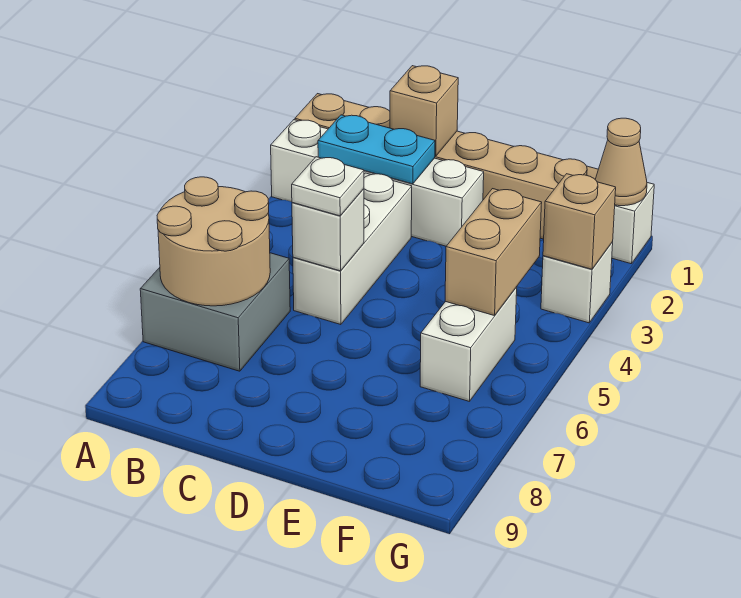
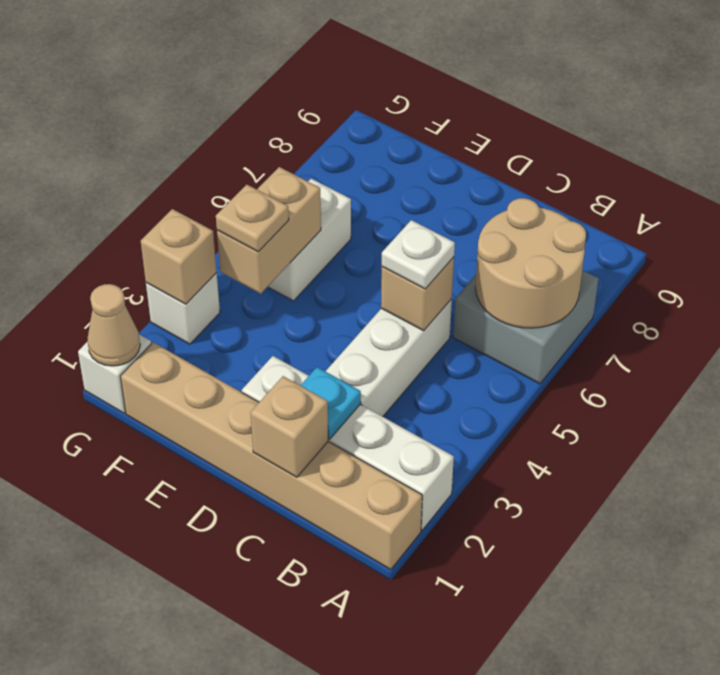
cyan plate B2:C2 level 2 -> cyan plate C2 level 2
white brick C5 level 2 -> tan brick C5 level 2
none -> tan plate F4 level 3

